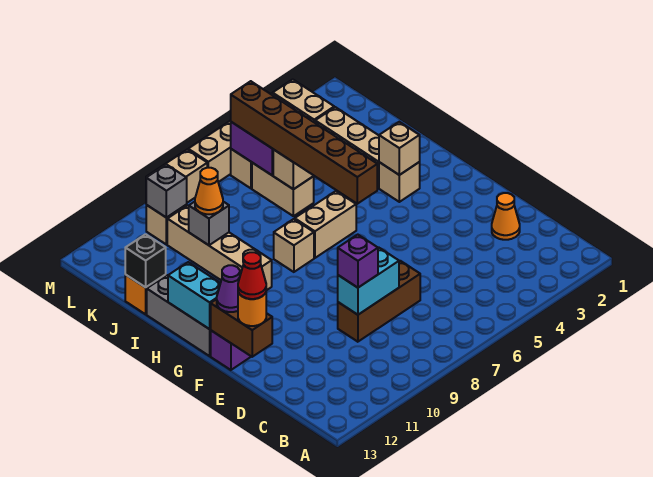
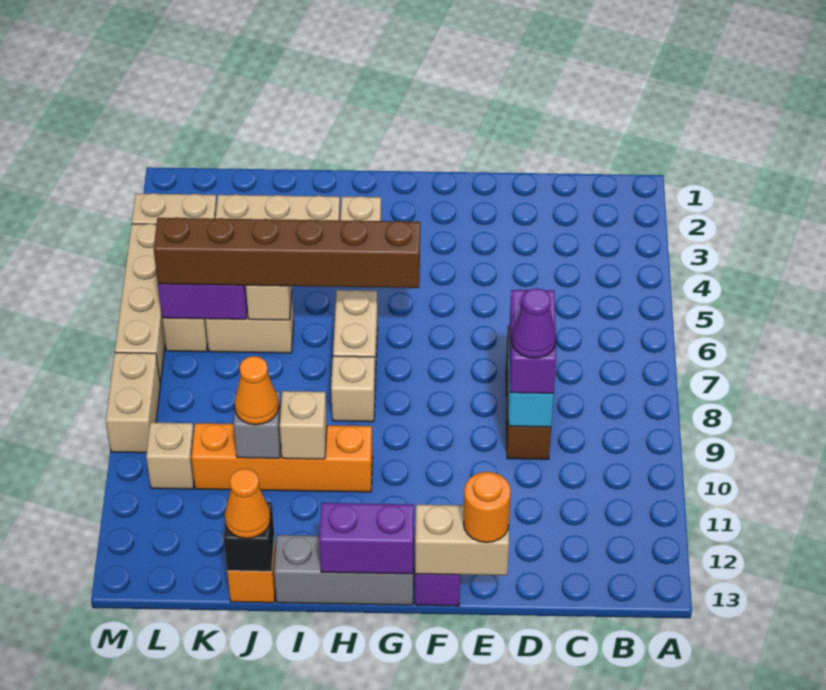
orange cone D2 level 1 -> orange cone J13 level 3
purple brick D9 level 3 -> purple brick D8:D9 level 3
brown brick E13:F13 level 2 -> tan brick E13:F13 level 2
red cone E13 level 4 -> none
purple cone F13 level 3 -> purple cone D9 level 4
cyan brick G13:H13 level 2 -> purple brick G13:H13 level 2
tan brick H3 level 2 -> tan brick I10 level 2
tan brick H10:K10 level 1 -> orange brick H10:K10 level 1
grey brick L10 level 2 -> none

